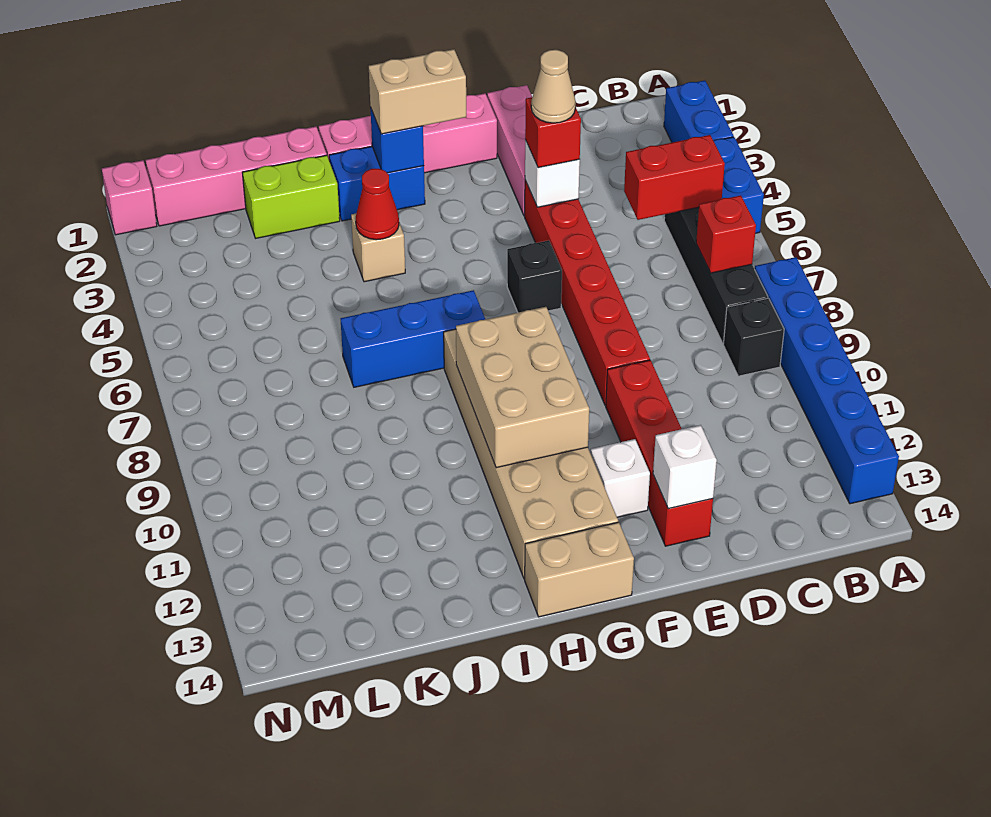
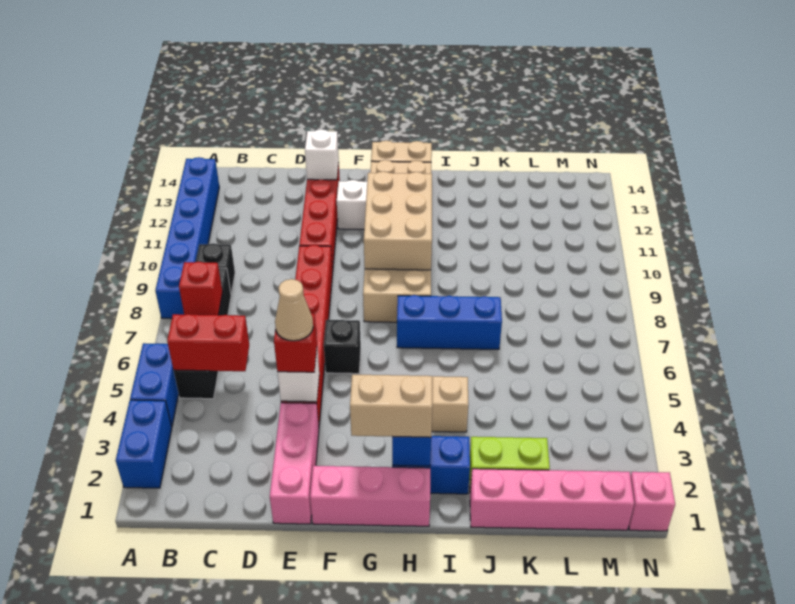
pink brick F1:I1 level 1 -> pink brick F1:H1 level 1
red cone I4 level 2 -> none

